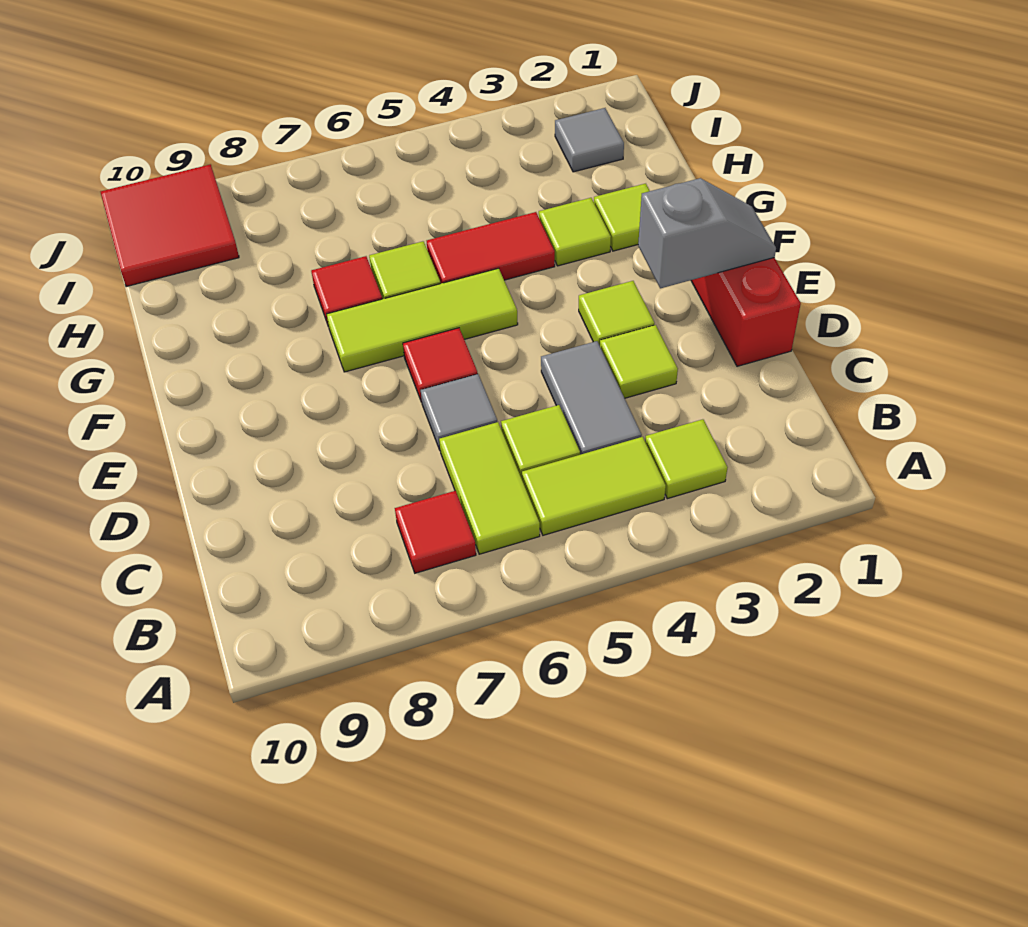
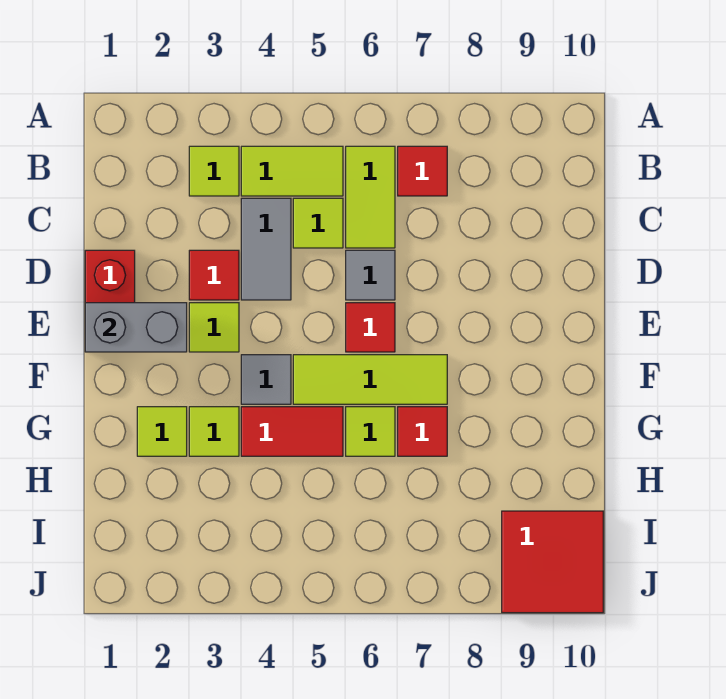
lime tile D3 level 1 -> red tile D3 level 1
grey slope E1:E2 level 2 top 2 -> grey brick E1:E2 level 2
grey tile I2 level 1 -> grey tile F4 level 1

